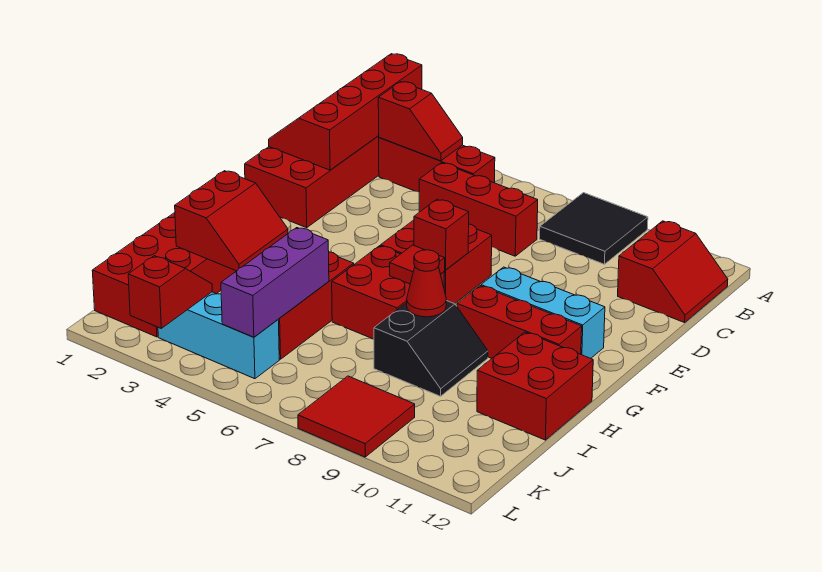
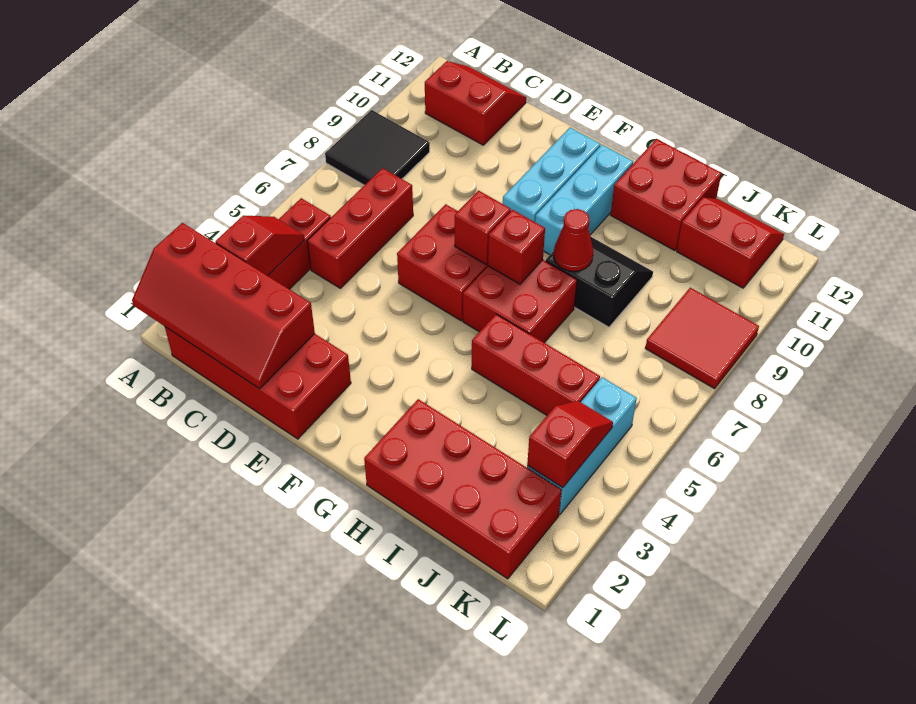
red tile G7 level 2 -> red brick G7 level 2
red brick G9:G11 level 1 -> cyan brick G9:G11 level 1
red slope H2:I3 level 2 top 2 -> red slope J11:K12 level 1 top 11
purple brick I5:K5 level 2 -> none
red slope K3:L3 level 2 top L -> red slope K3:K4 level 2 top 3

